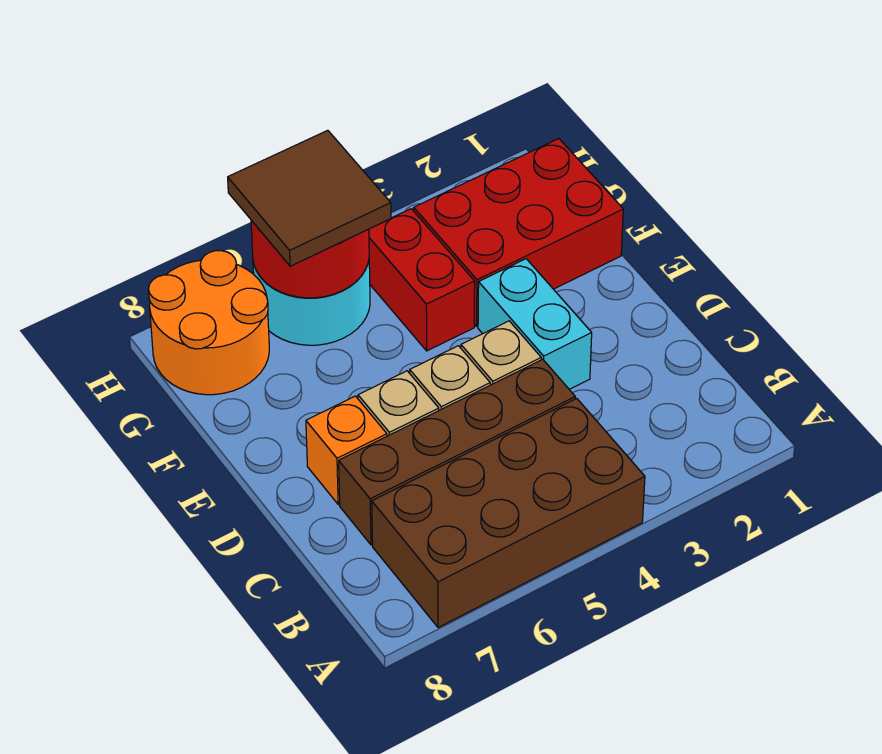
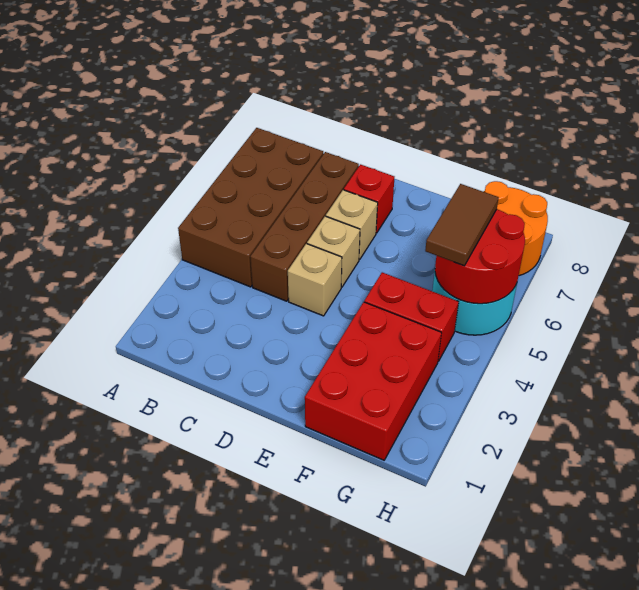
cyan brick D3:E3 level 1 -> none
orange brick D7 level 1 -> red brick D7 level 1
brown tile G5:H6 level 3 -> brown tile G5:G6 level 3

